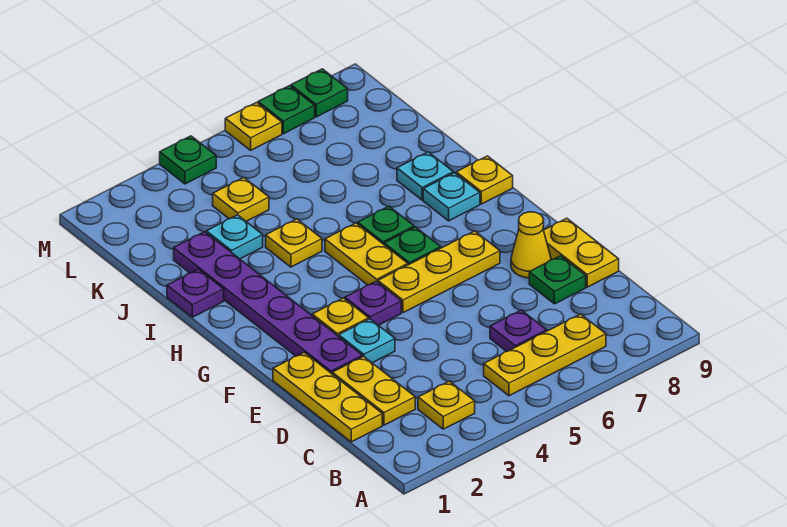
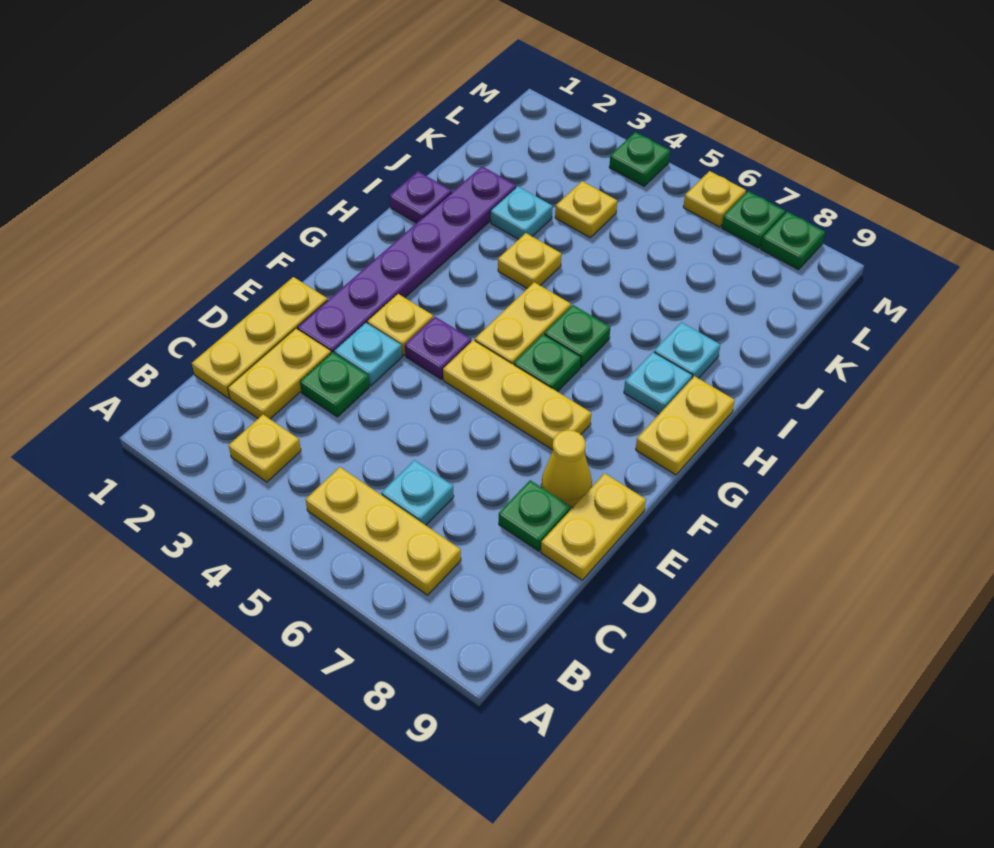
purple plate C6 level 1 -> cyan plate C6 level 1
none -> green plate D3 level 1
yellow plate H9 level 1 -> yellow plate G9:H9 level 1

